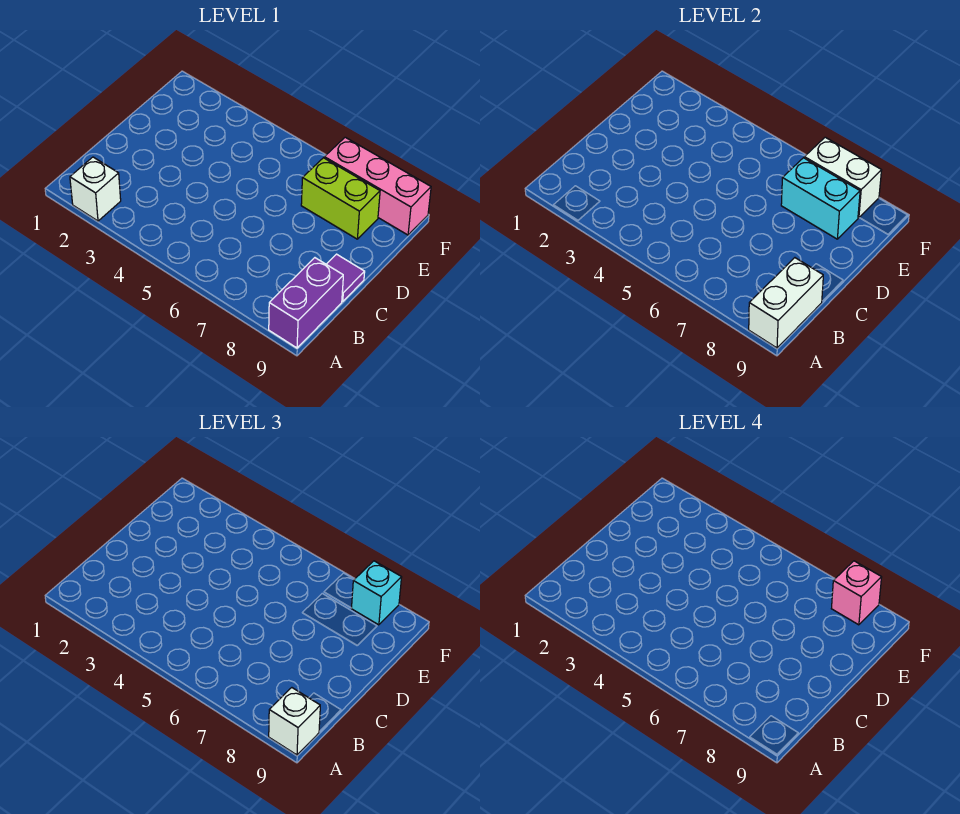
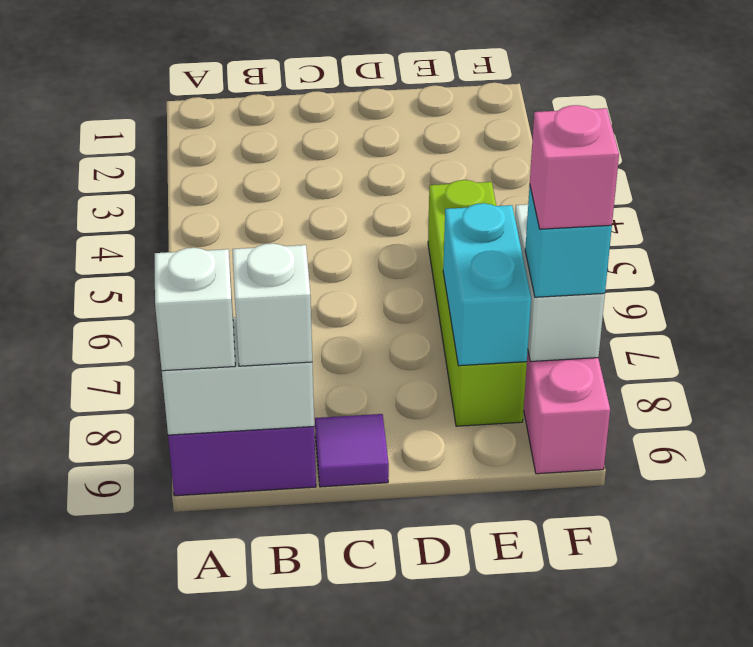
white brick A2 level 1 -> white brick B9 level 3
lime brick E7:E8 level 1 -> lime brick E5:E8 level 1

